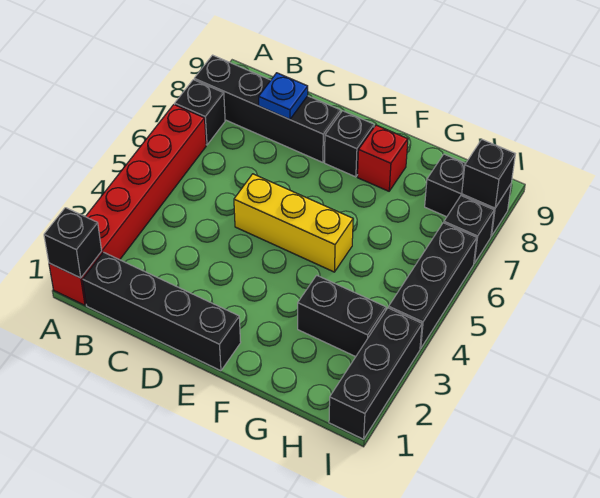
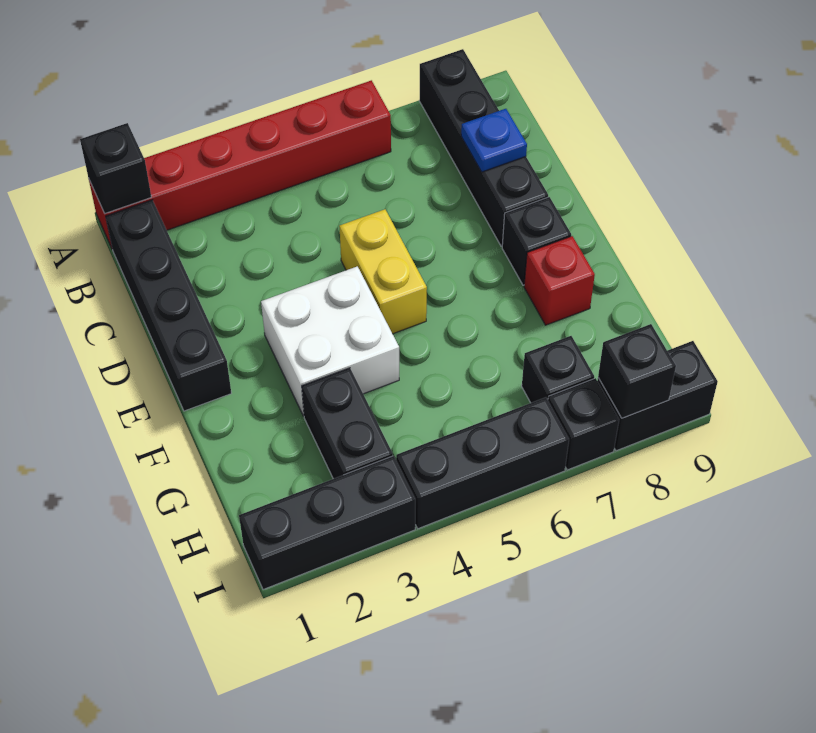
black brick A7 level 1 -> black brick H7 level 1
yellow brick D5:F5 level 1 -> yellow brick D5:E5 level 1
none -> white brick E3:F4 level 1
black brick H8:I8 level 1 -> black brick I8:I9 level 1

